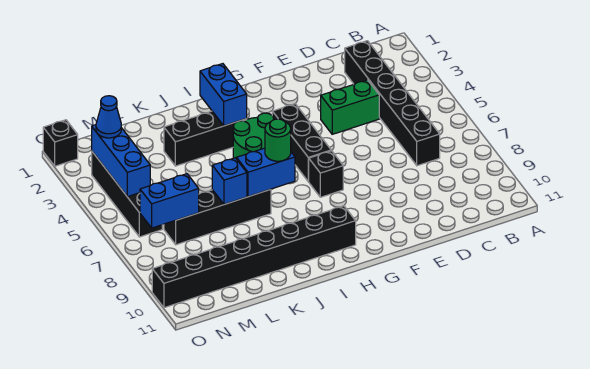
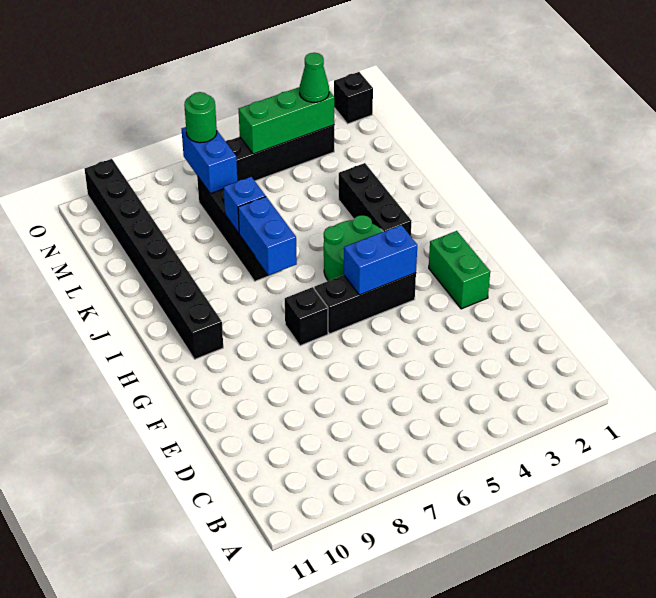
black brick C2:C7 level 1 -> none
green brick D4:E4 level 1 -> green brick F2:G2 level 1
blue brick I2:I3 level 2 -> blue brick G4:G5 level 2
green round brick I7 level 3 -> green round brick N7 level 3
blue brick N3:N5 level 2 -> green brick N3:N5 level 2
blue cone N3 level 3 -> green cone N3 level 3

